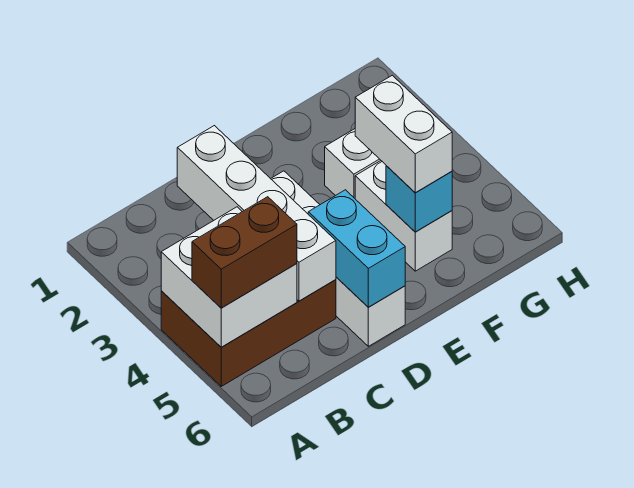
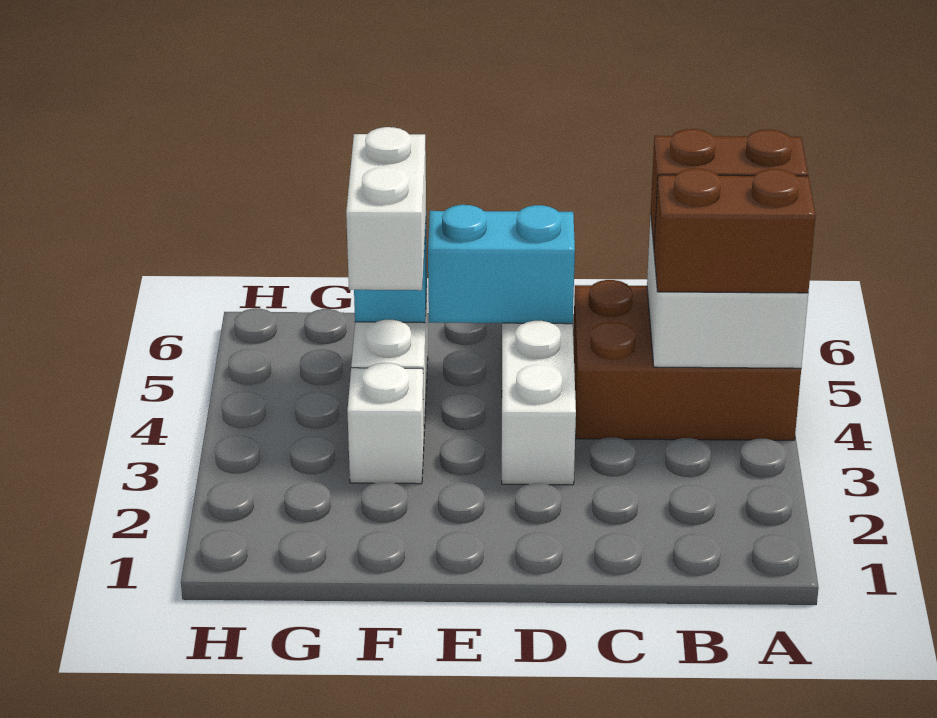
none -> brown brick A4:B4 level 3
white brick C2:C5 level 2 -> none
cyan brick D5:D6 level 2 -> cyan brick D5:E5 level 2

